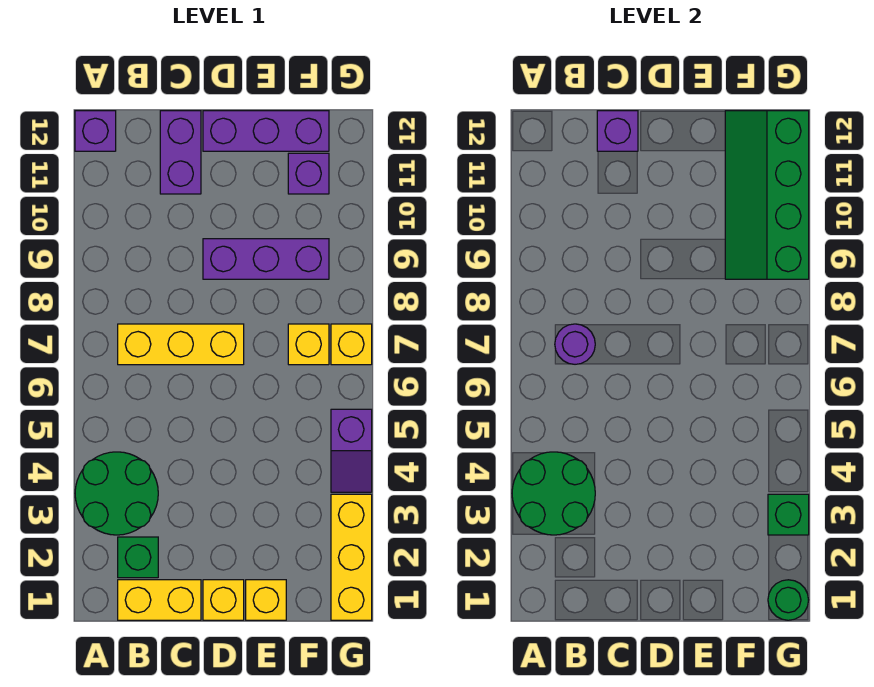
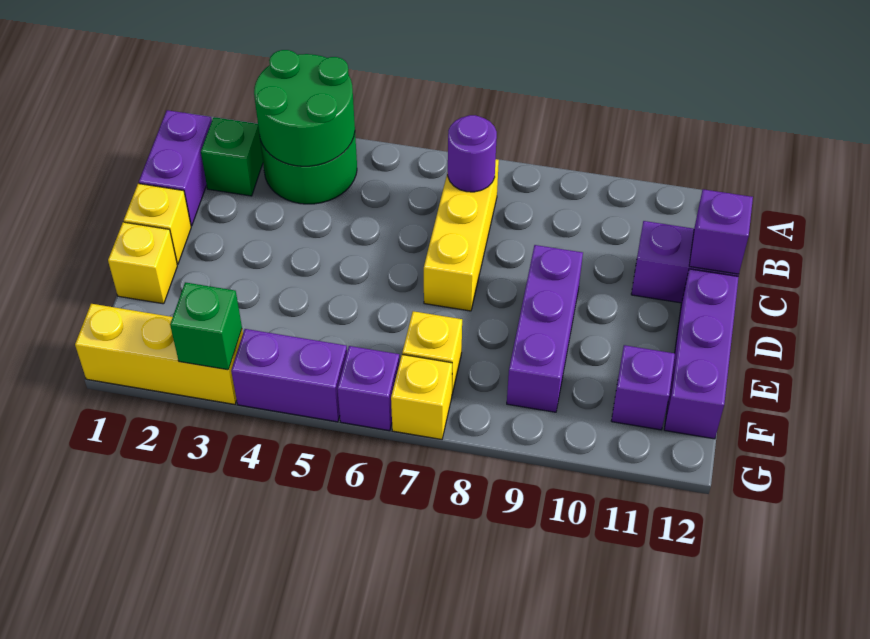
purple brick A12 level 1 -> purple brick G6 level 1
yellow brick B1:C1 level 1 -> purple brick B1:C1 level 1
green slope F9:G12 level 2 top G -> none
green round brick G1 level 2 -> none
purple slope G4:G5 level 1 top 5 -> purple brick G4:G5 level 1

